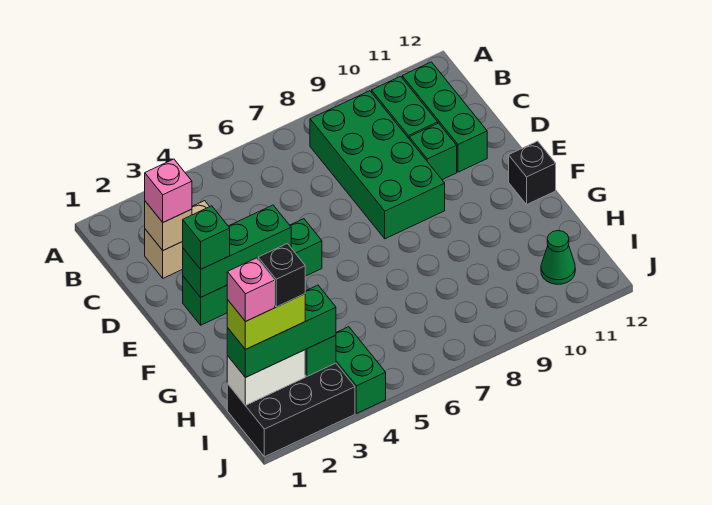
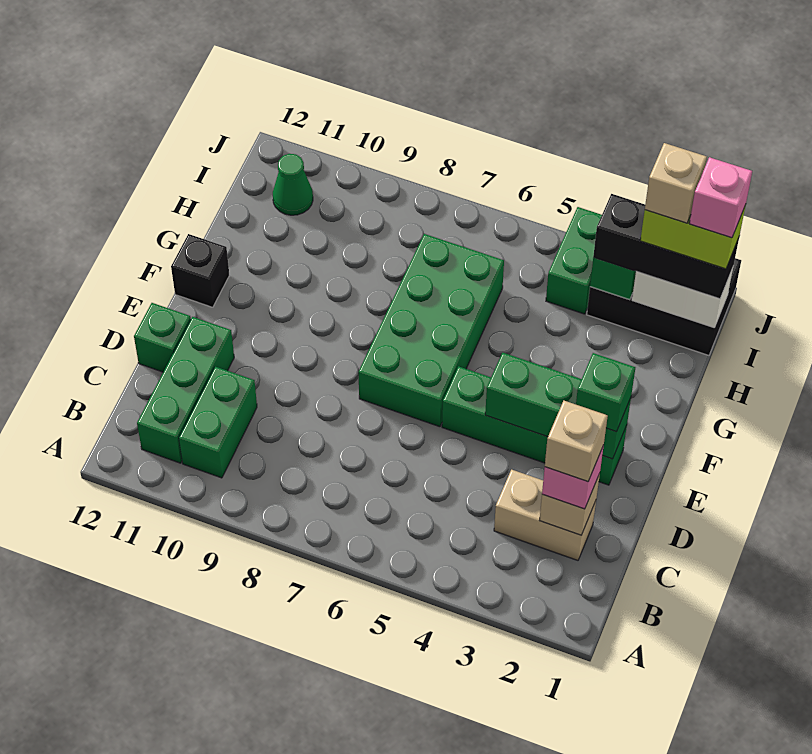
green brick B8:E9 level 1 -> green brick E6:H7 level 1
none -> tan brick C2 level 4
green brick D10 level 1 -> green brick D12 level 1
green brick I1:I3 level 3 -> black brick I1:I3 level 3
black brick I2 level 5 -> tan brick I2 level 5

